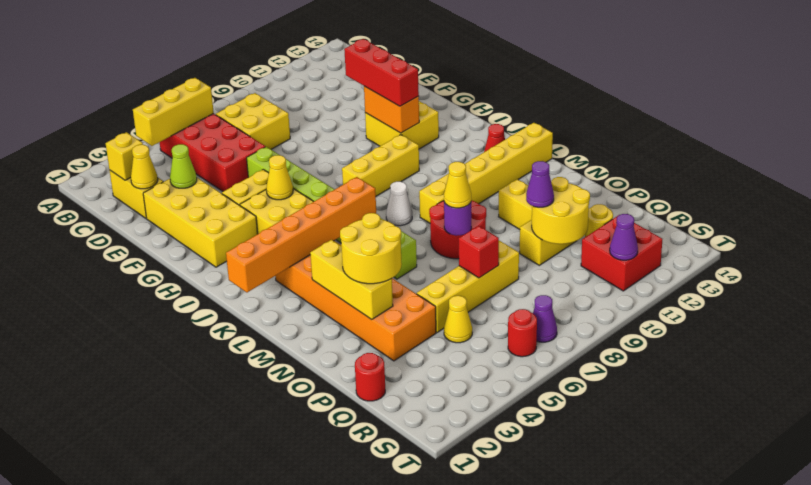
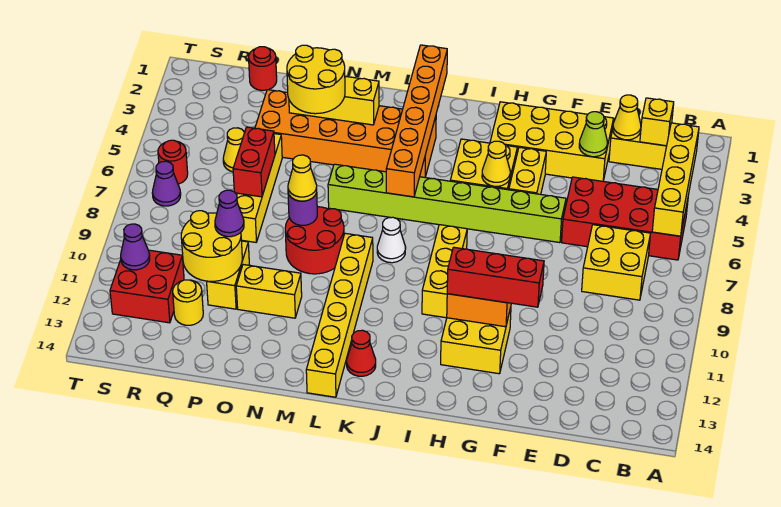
yellow brick B4:B6 level 2 -> yellow brick B3:B6 level 2
red brick P7 level 2 -> red brick P6:P7 level 2

